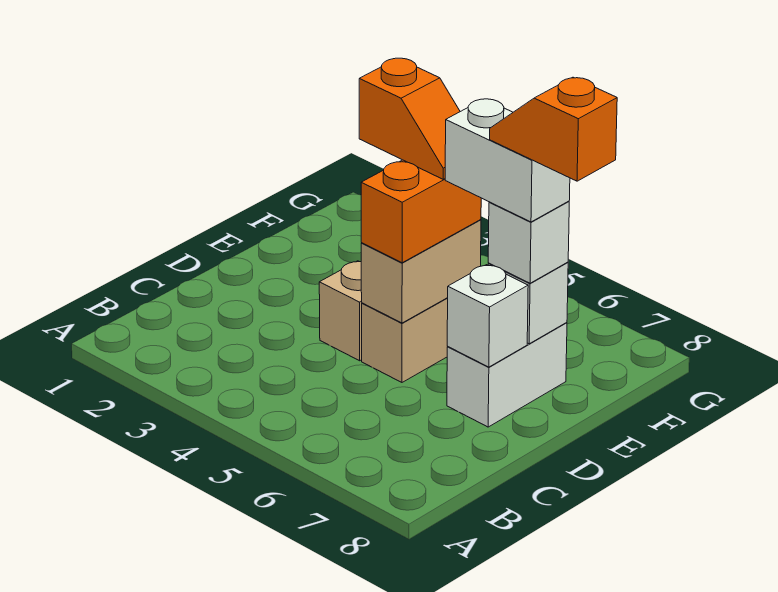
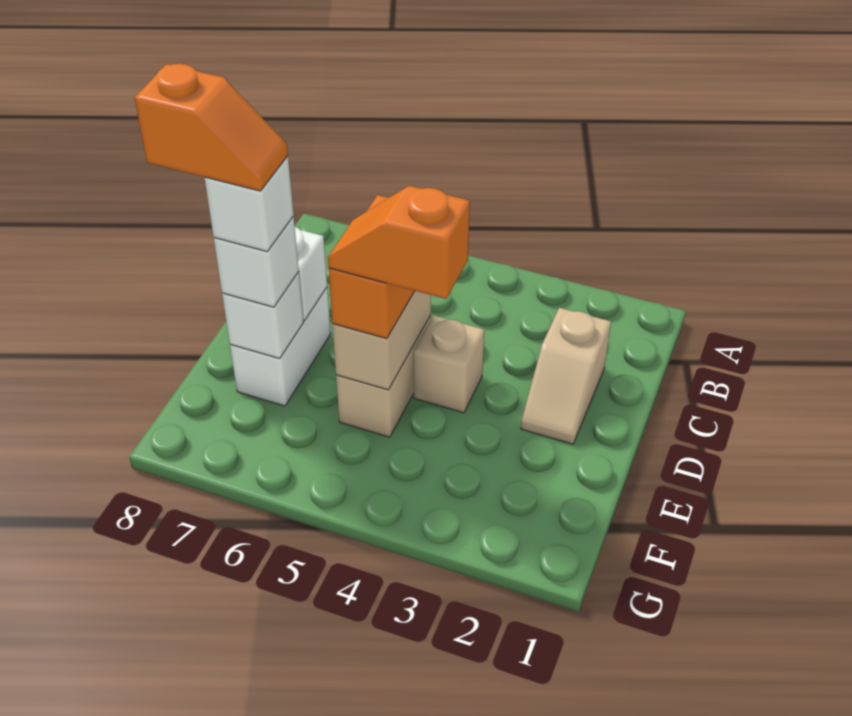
none -> tan slope C2:D2 level 1 top C
white brick E6:E7 level 4 -> white brick E7 level 4

